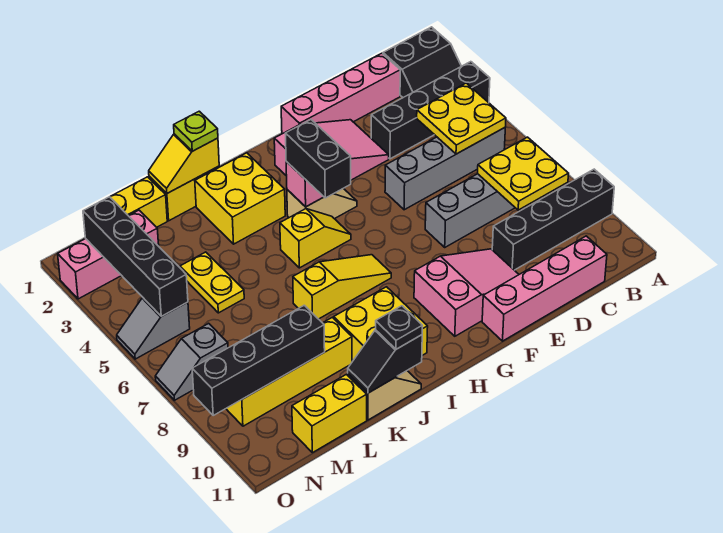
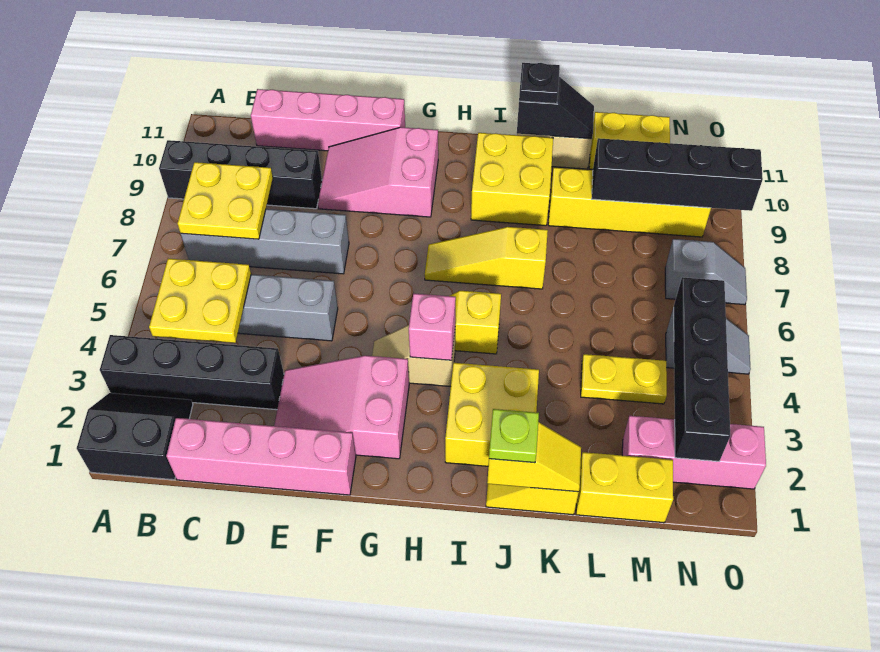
black brick H4:H5 level 3 -> none
yellow plate L4:L5 level 1 -> yellow plate L4:M4 level 1

